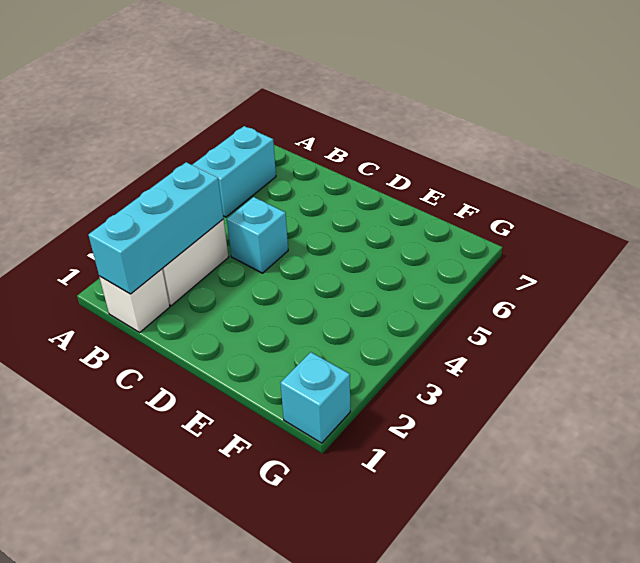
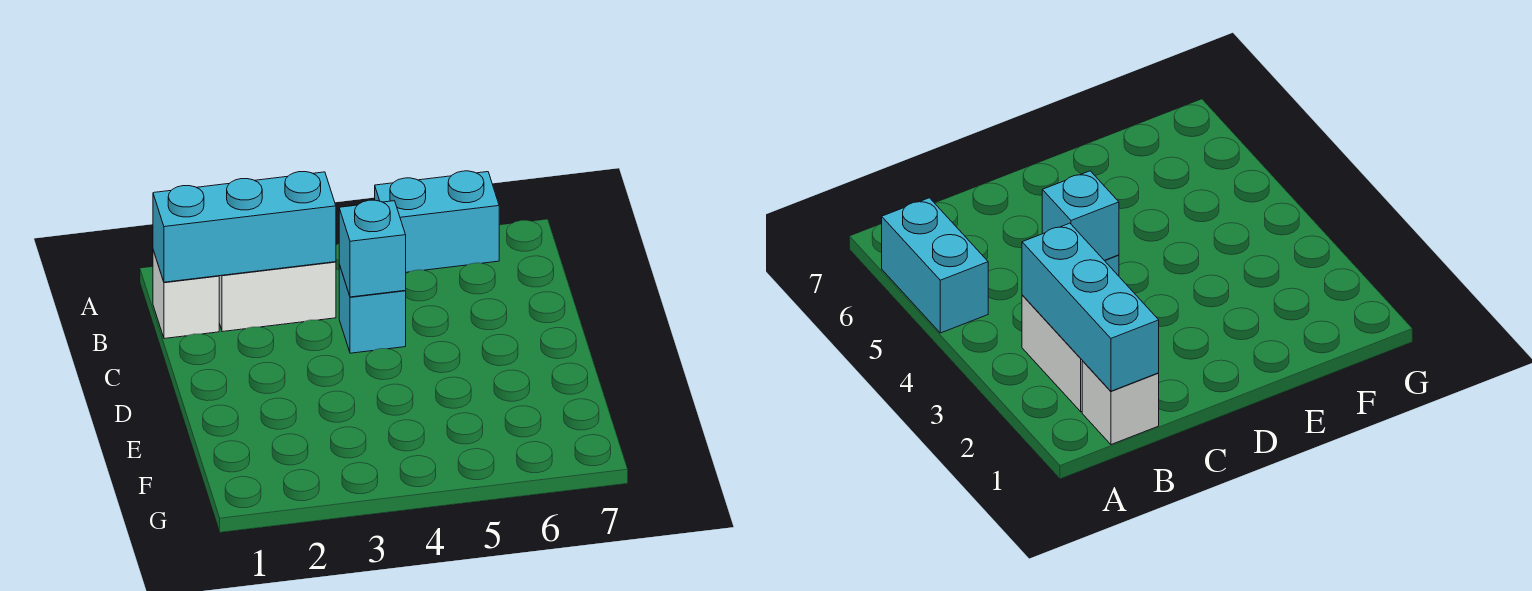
cyan brick G1 level 1 -> cyan brick C4 level 2

